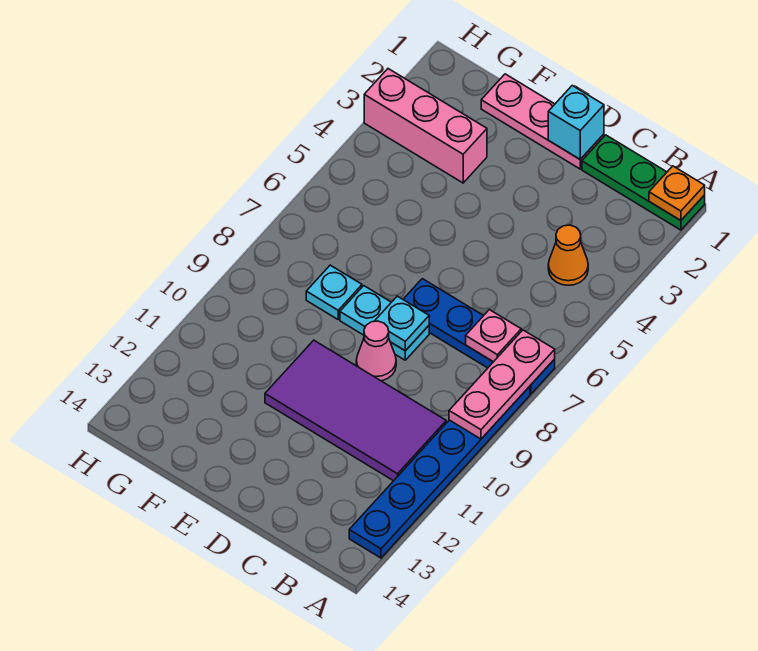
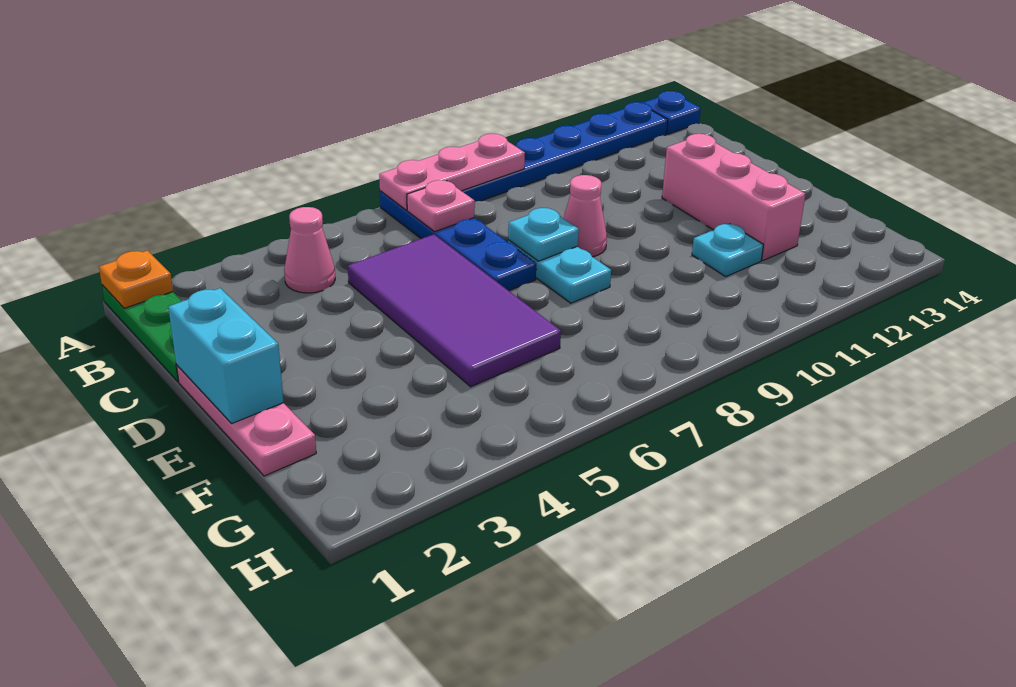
none -> blue plate A14 level 1
orange cone B4 level 1 -> pink cone B4 level 1
purple tile B10:E11 level 1 -> purple tile C5:F6 level 1
cyan brick D1 level 2 -> cyan brick D1:E1 level 2
pink brick F3:H3 level 1 -> pink brick D12:F12 level 1
cyan plate F8 level 1 -> cyan plate F11 level 1

